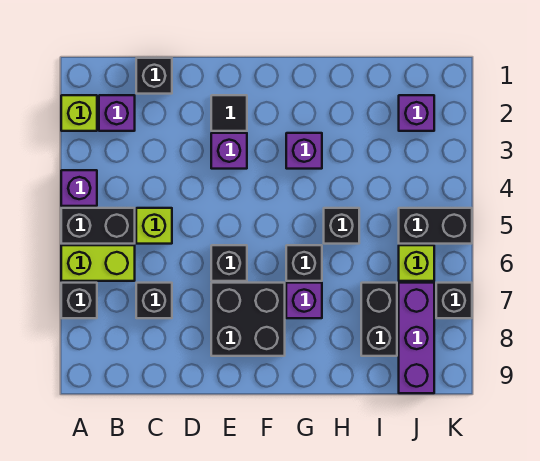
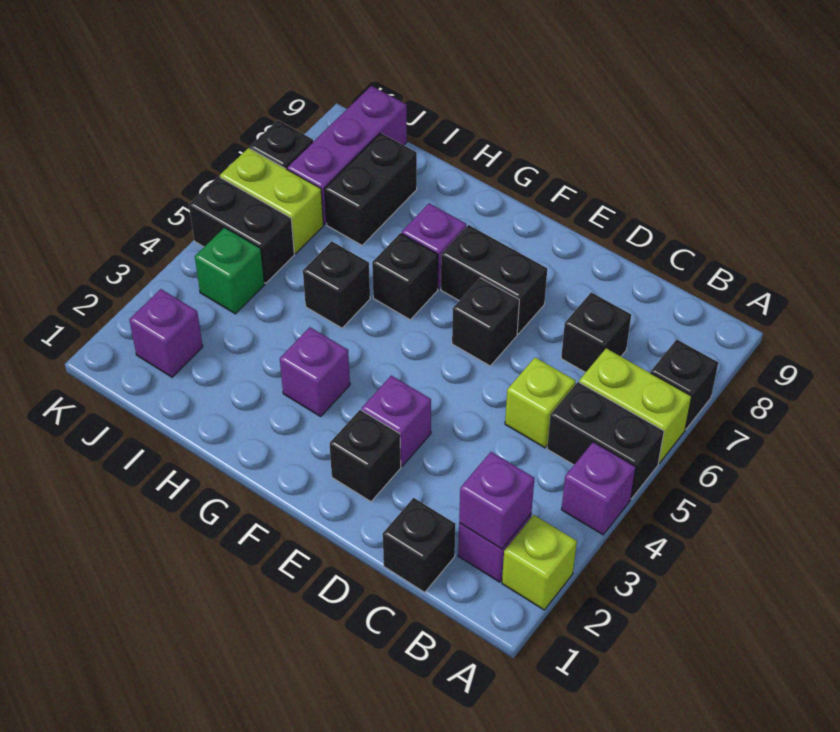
none -> purple brick B2 level 2
black tile E2 level 1 -> black brick E2 level 1
black brick E7:F8 level 1 -> black brick E7:F7 level 1
none -> green brick J4 level 1
lime brick J6 level 1 -> lime brick J6:K6 level 1

